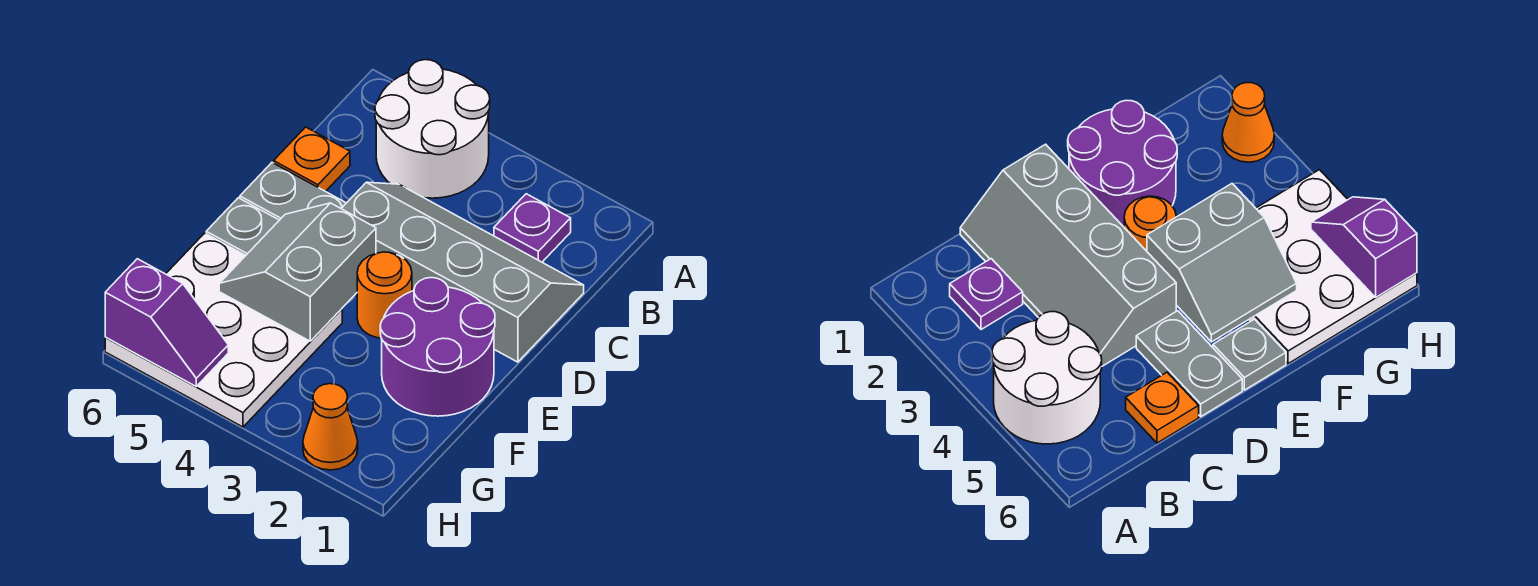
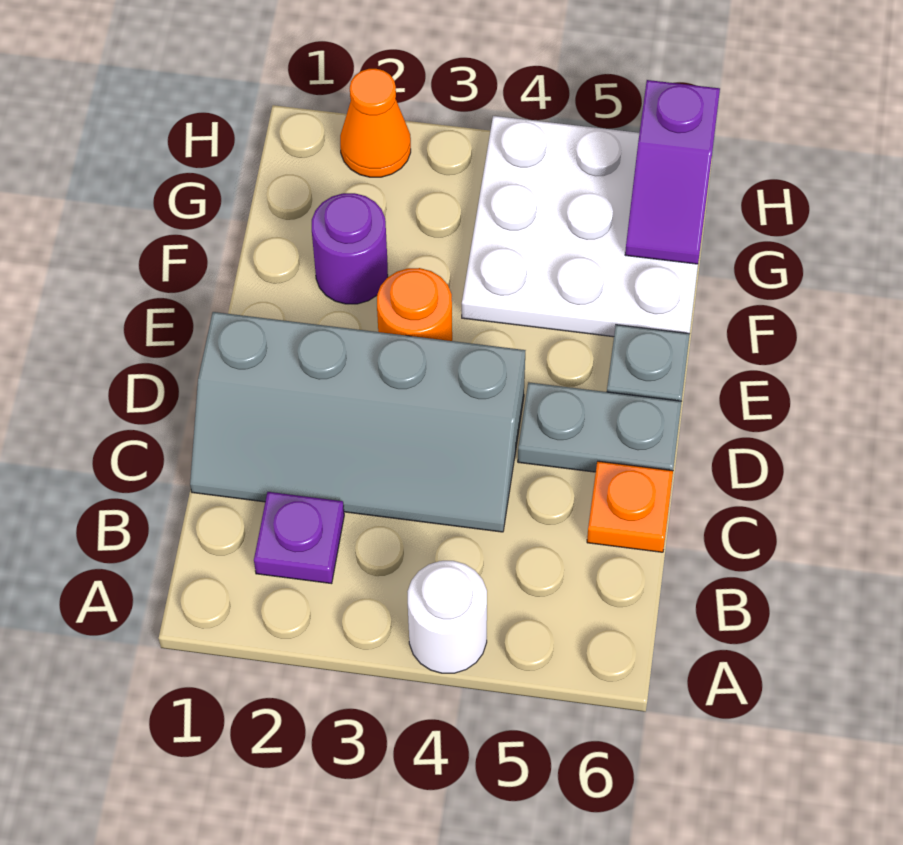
white round brick A4:B5 level 1 -> white round brick A4 level 1
purple round brick E1:F2 level 1 -> purple round brick F2 level 1
grey slope E4:F5 level 2 top 4 -> none
purple slope H5:H6 level 2 top 6 -> purple slope G6:H6 level 2 top H

